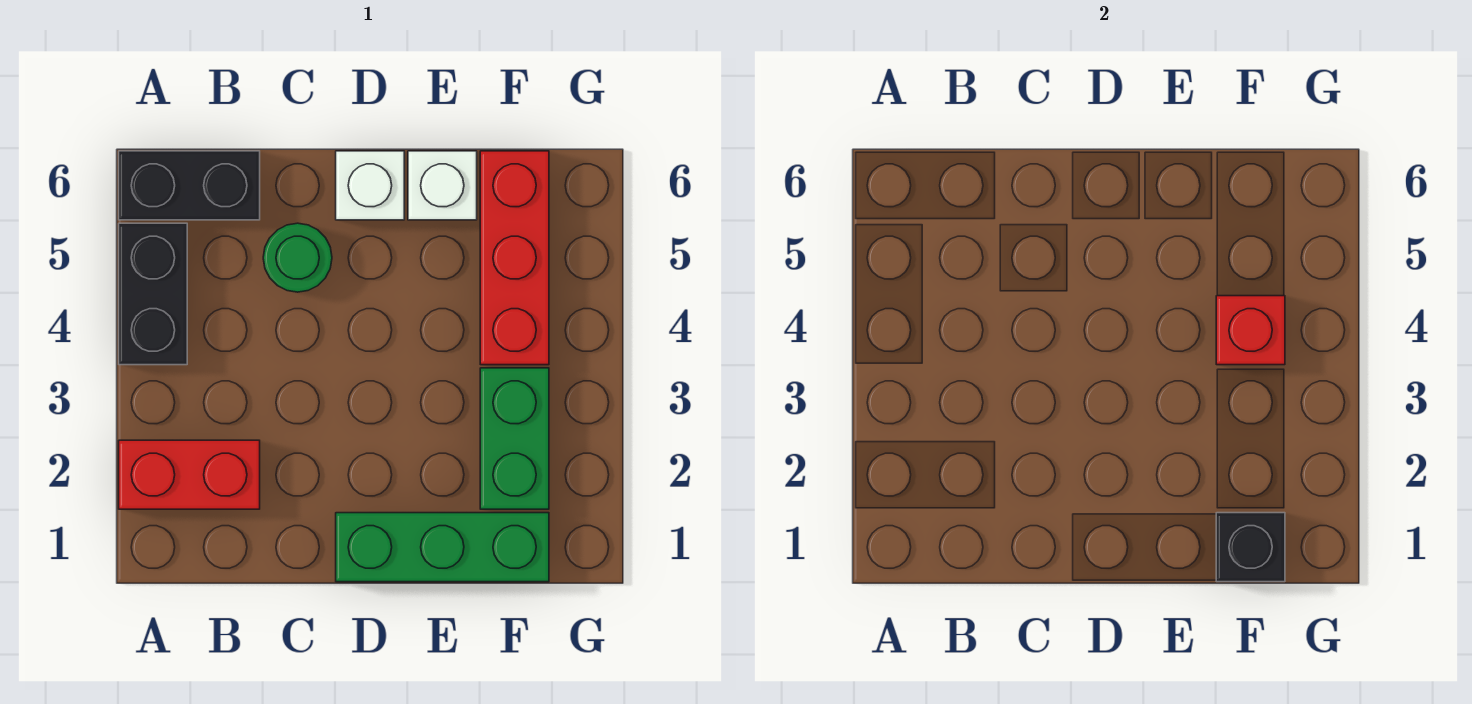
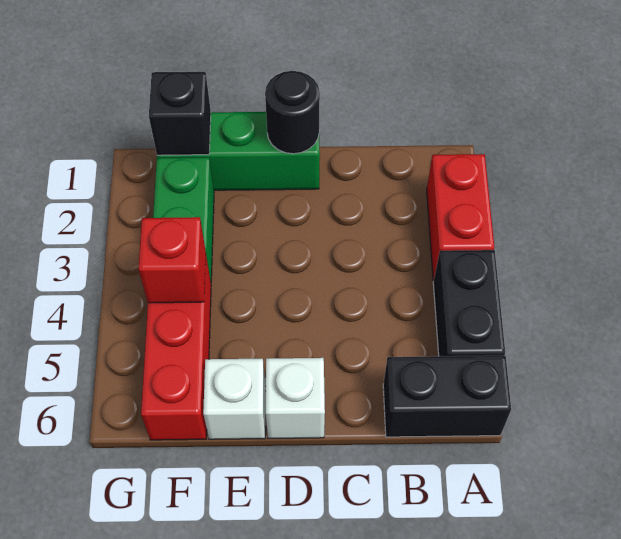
red brick A2:B2 level 1 -> red brick A2:A3 level 1
green round brick C5 level 1 -> none
none -> black round brick D1 level 2

